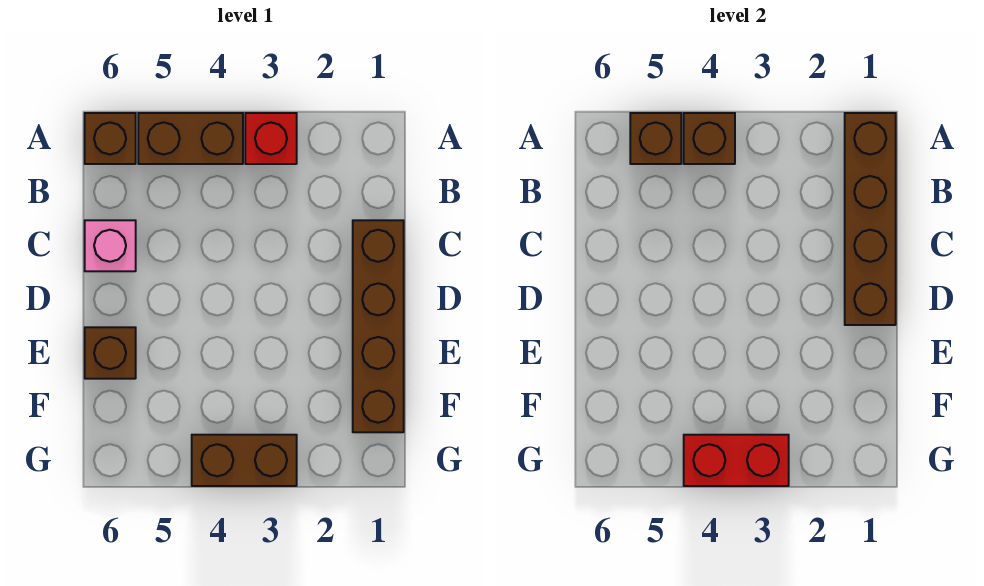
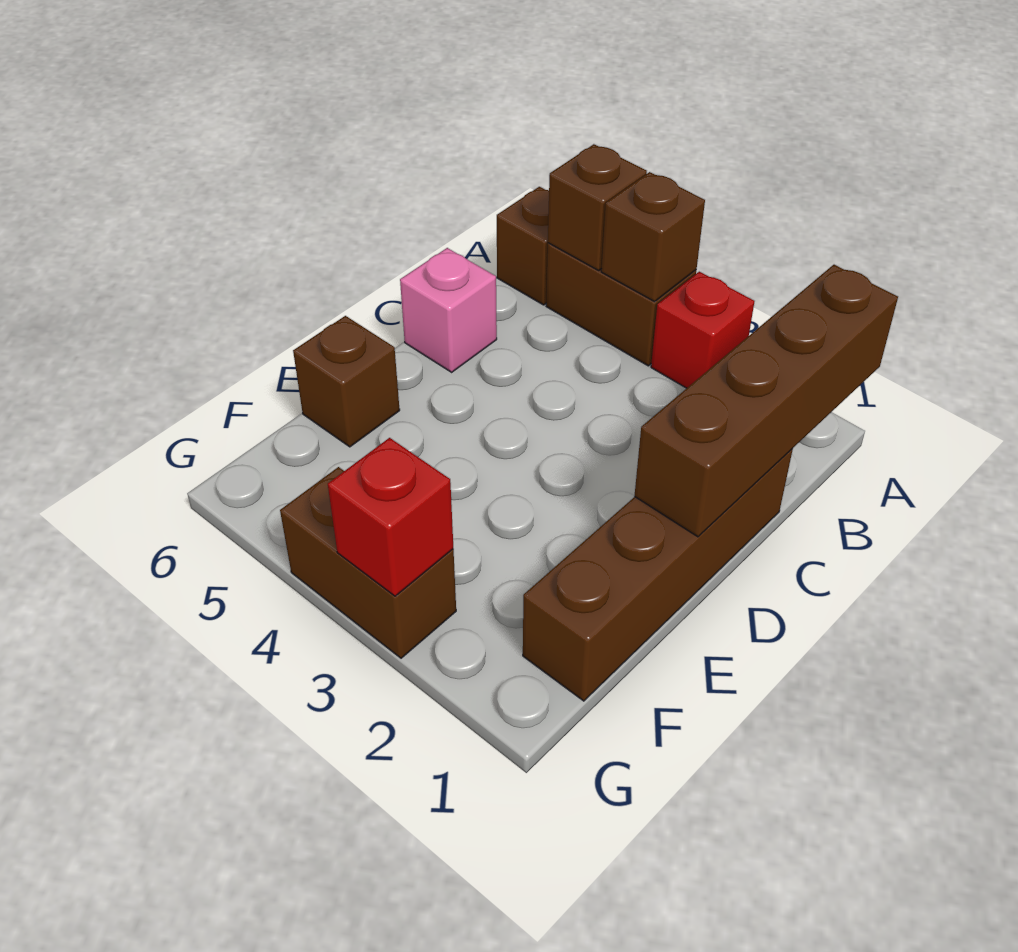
red brick G3:G4 level 2 -> red brick G3 level 2

